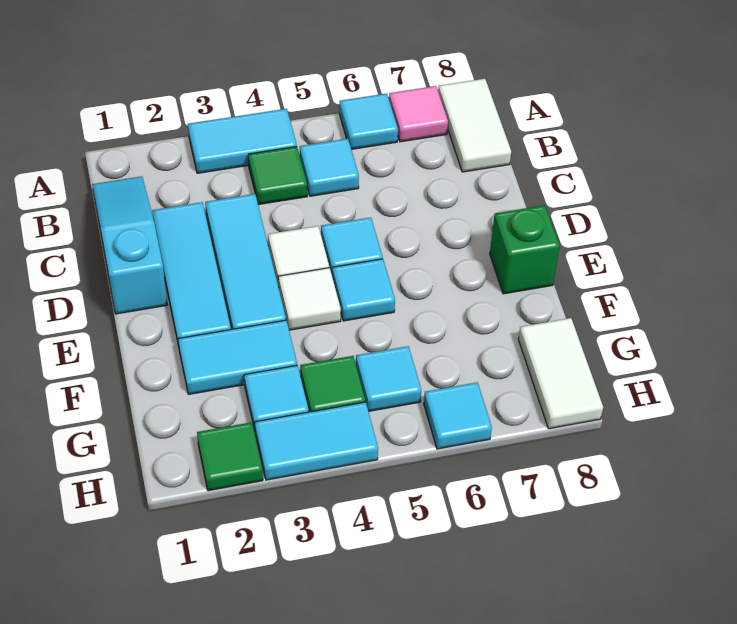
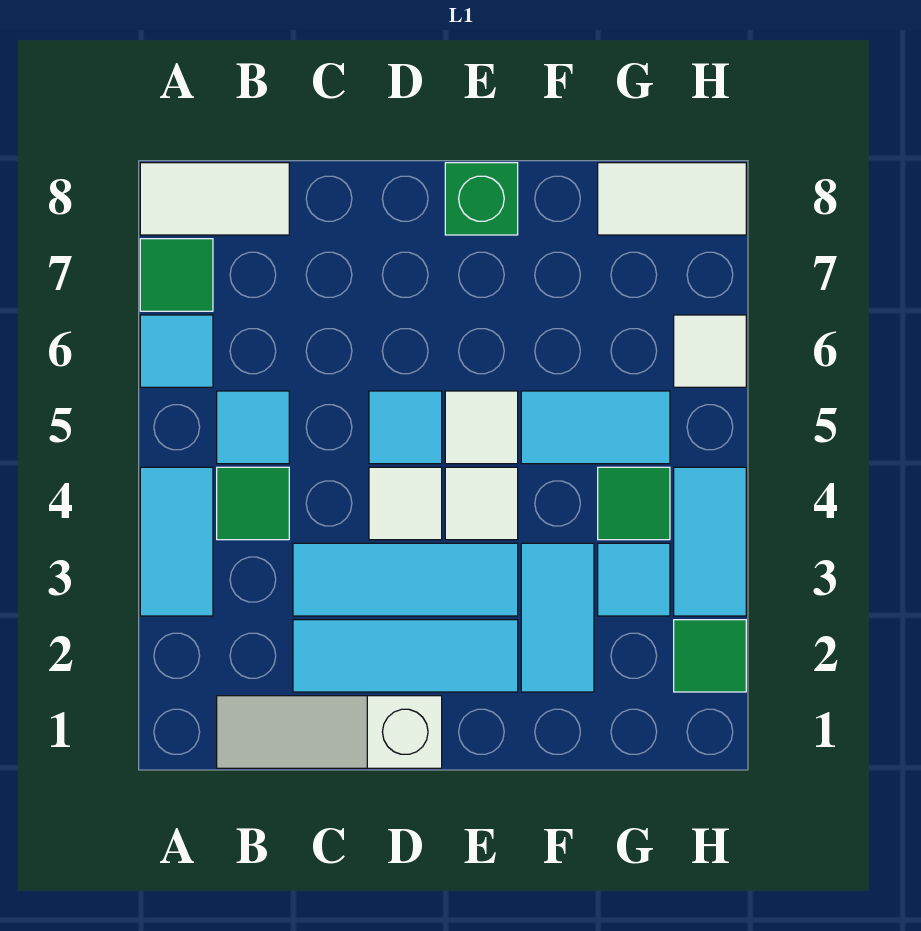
pink tile A7 level 1 -> green tile A7 level 1
cyan slope B1:D1 level 1 top D -> white slope B1:D1 level 1 top D
cyan tile E5 level 1 -> white tile E5 level 1
cyan tile G5 level 1 -> cyan tile F5:G5 level 1
cyan tile H6 level 1 -> white tile H6 level 1

